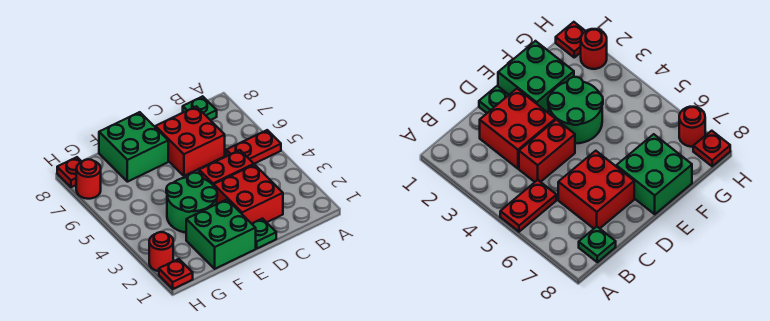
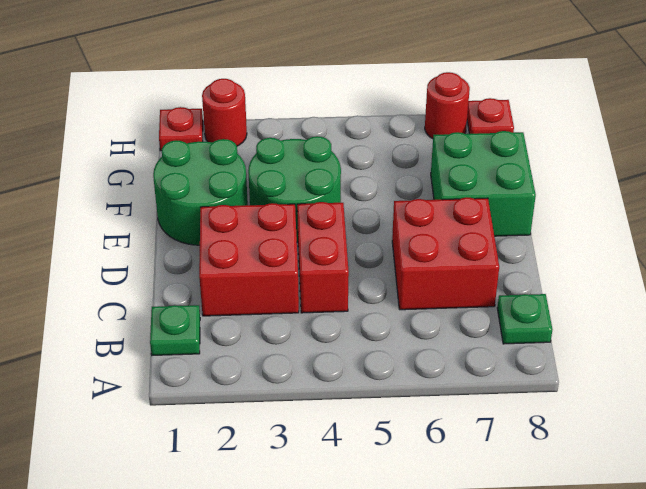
red plate A5:B5 level 1 -> none
green plate D1 level 1 -> green plate B1 level 1
green brick E1:F2 level 1 -> green round brick E1:F2 level 1

